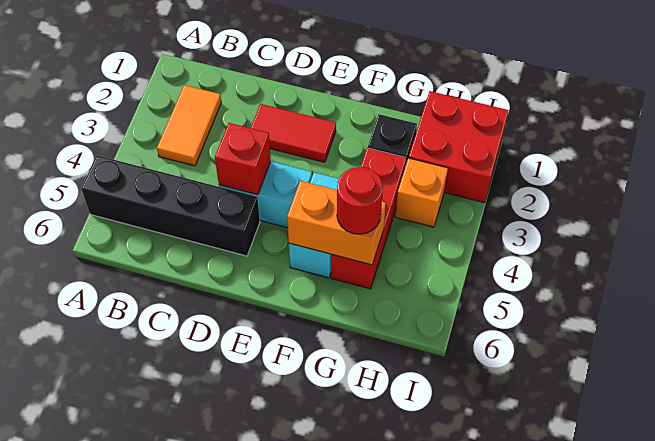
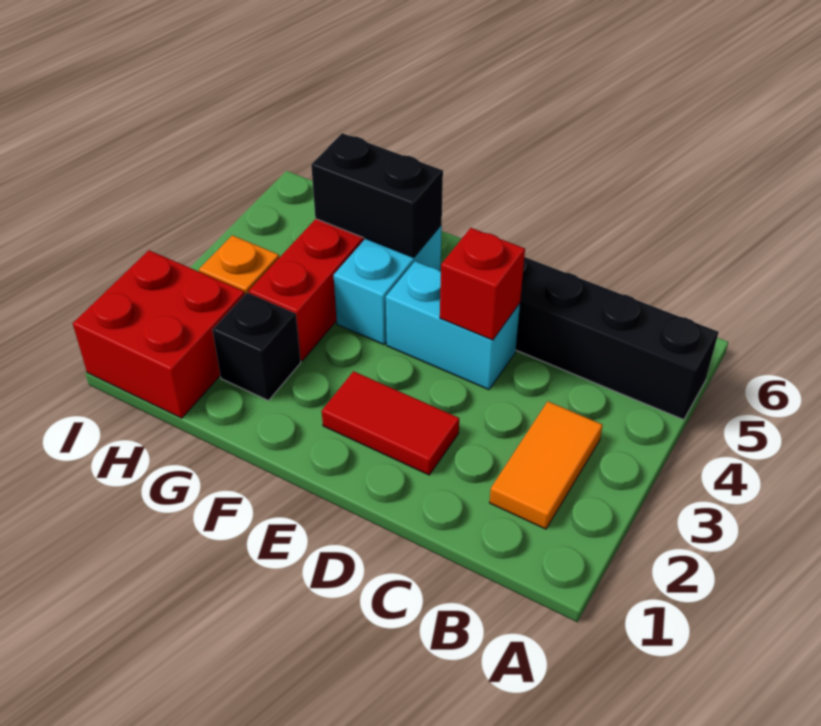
orange brick F5:G5 level 2 -> black brick F5:G5 level 2
red round brick G5 level 3 -> none

